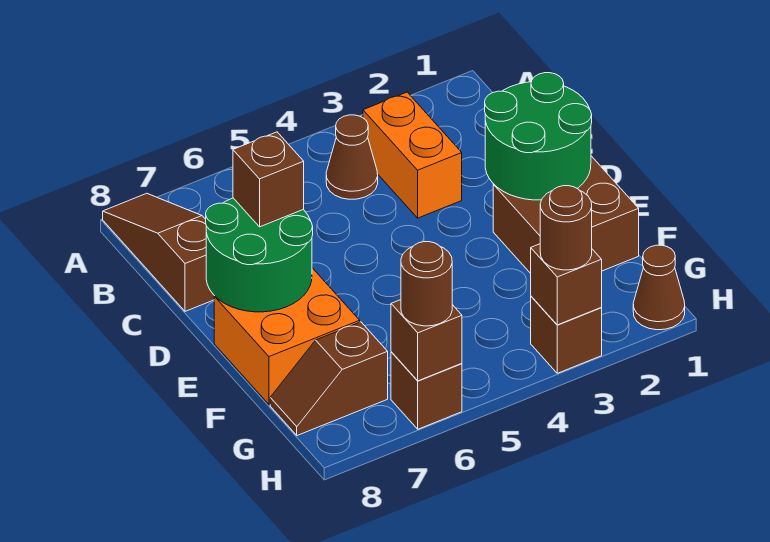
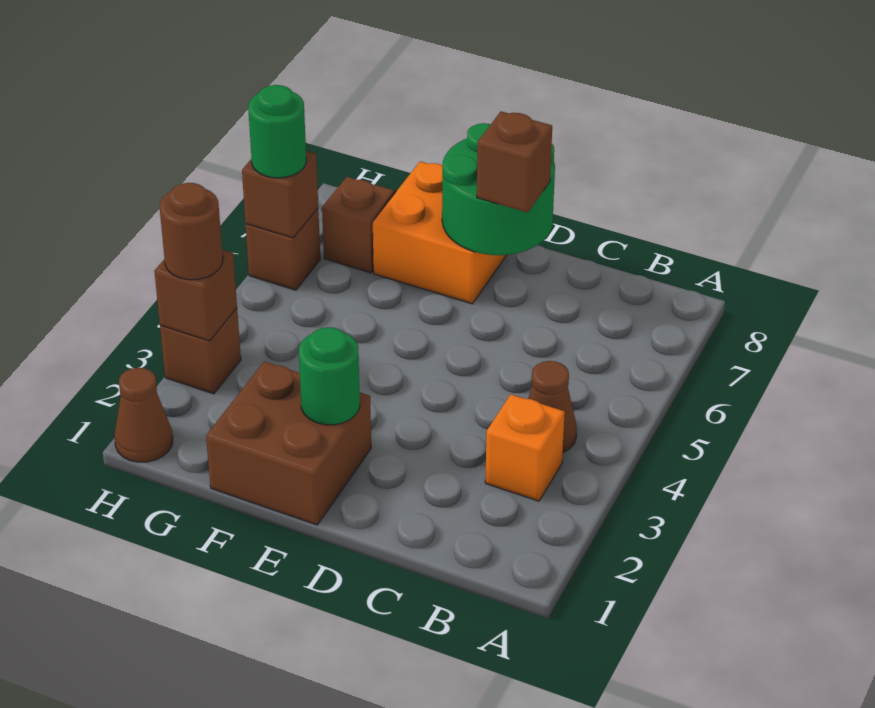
brown slope A8:C8 level 1 top C -> none
orange brick B3:C3 level 1 -> orange brick B3 level 1
green round brick D1:E2 level 2 -> green round brick E2 level 2
brown round brick H6 level 3 -> green round brick H6 level 3

